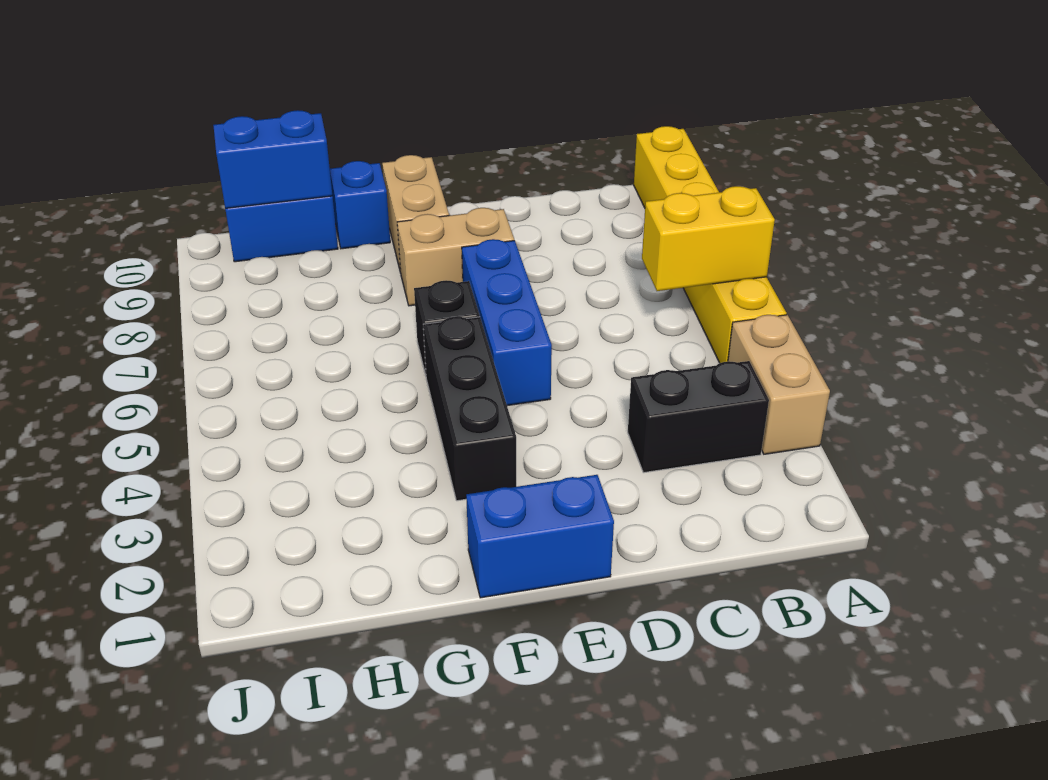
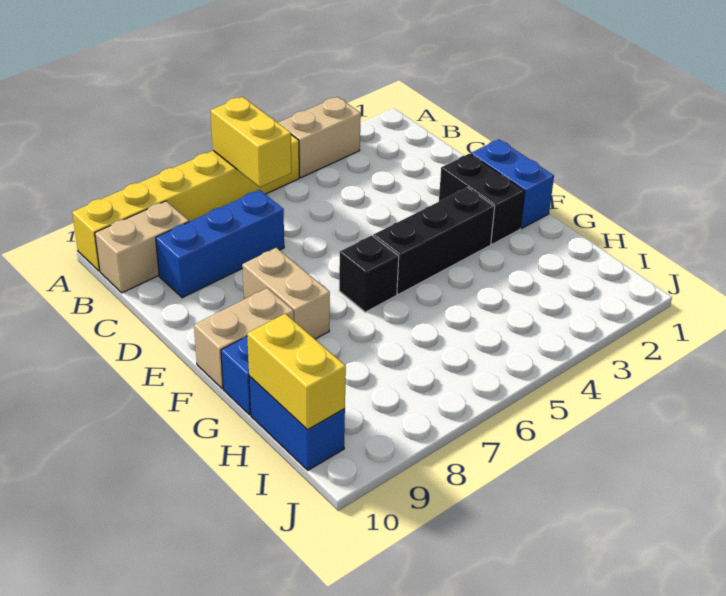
black brick B3:C3 level 1 -> black brick E2:F2 level 1
none -> tan brick B9:B10 level 1
blue brick E5:E7 level 1 -> blue brick C7:C9 level 1
blue brick H10:I10 level 2 -> yellow brick H10:I10 level 2

